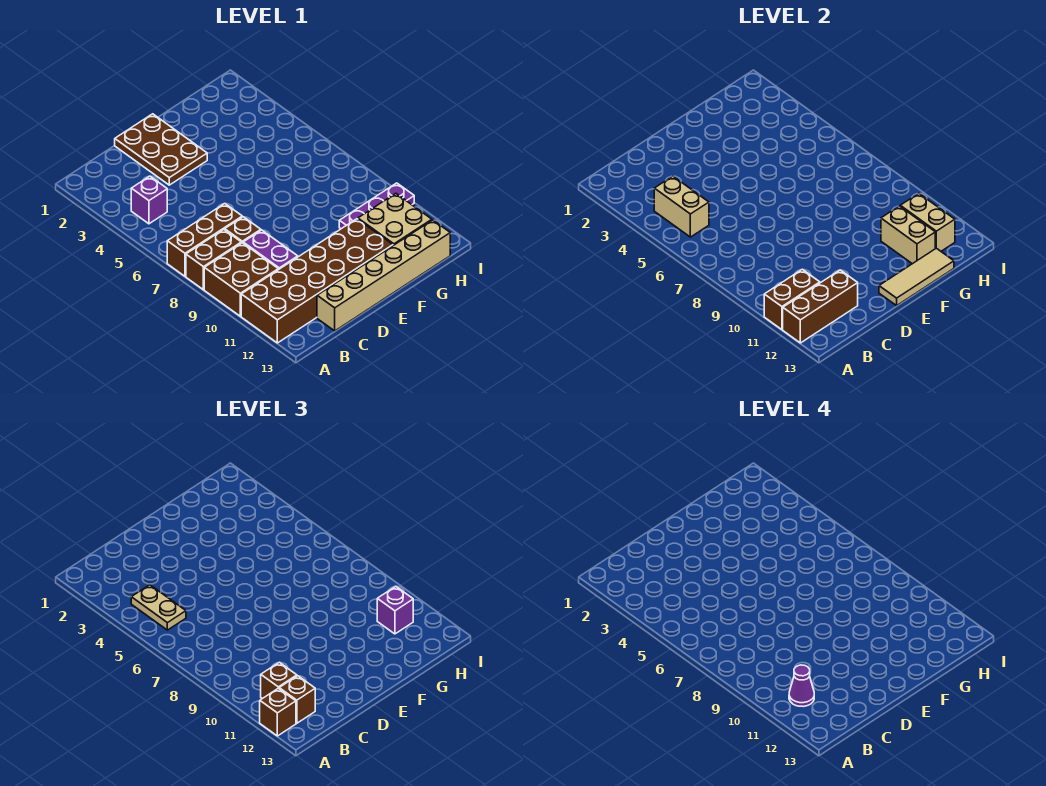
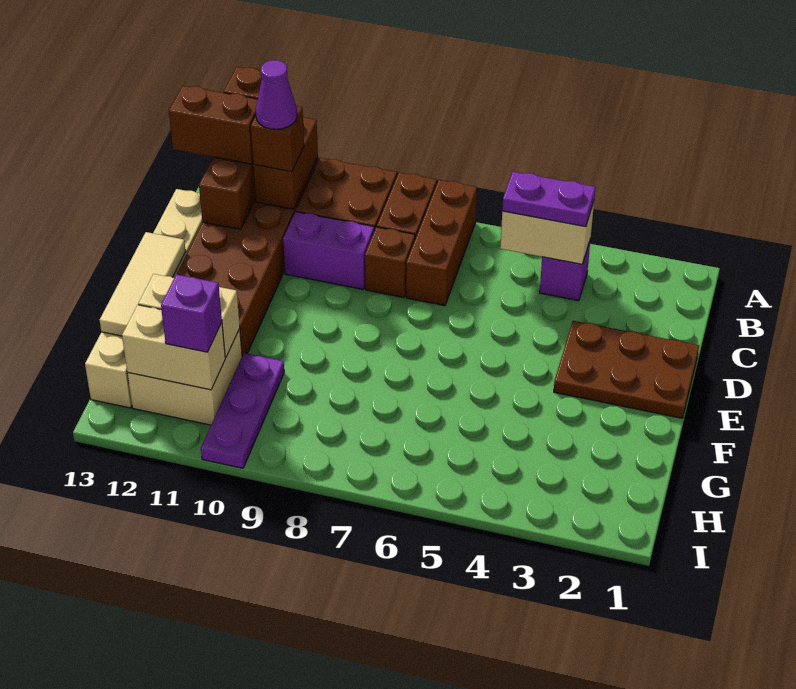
tan plate B4:B5 level 3 -> purple plate B4:B5 level 3
brown brick B12 level 3 -> brown brick B12:B13 level 3

